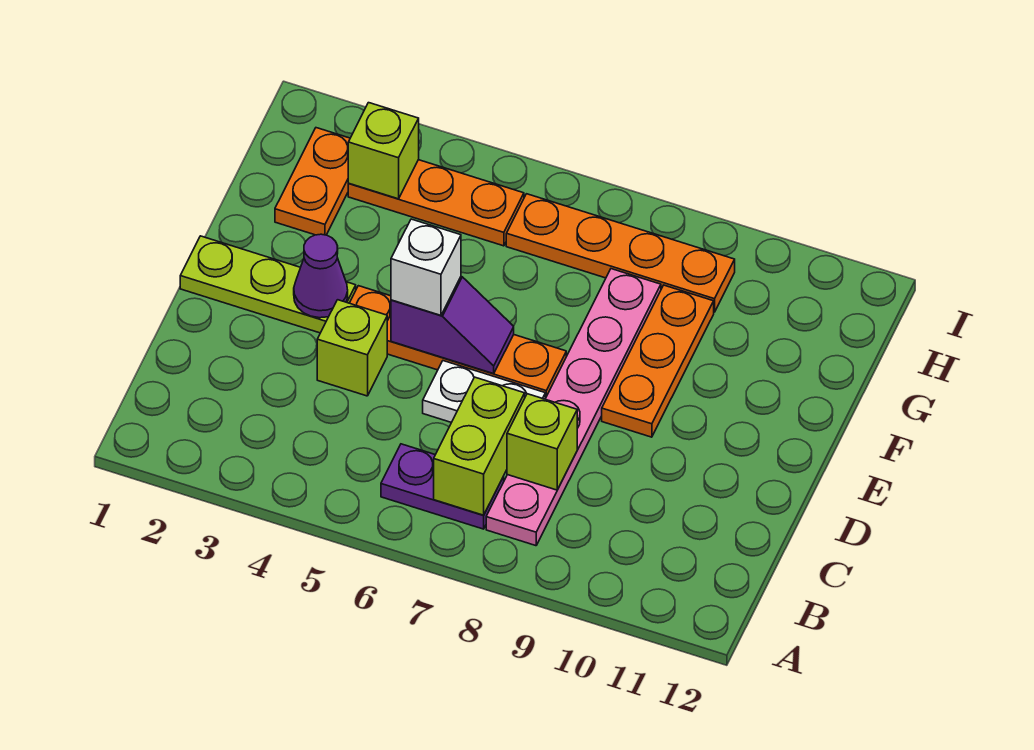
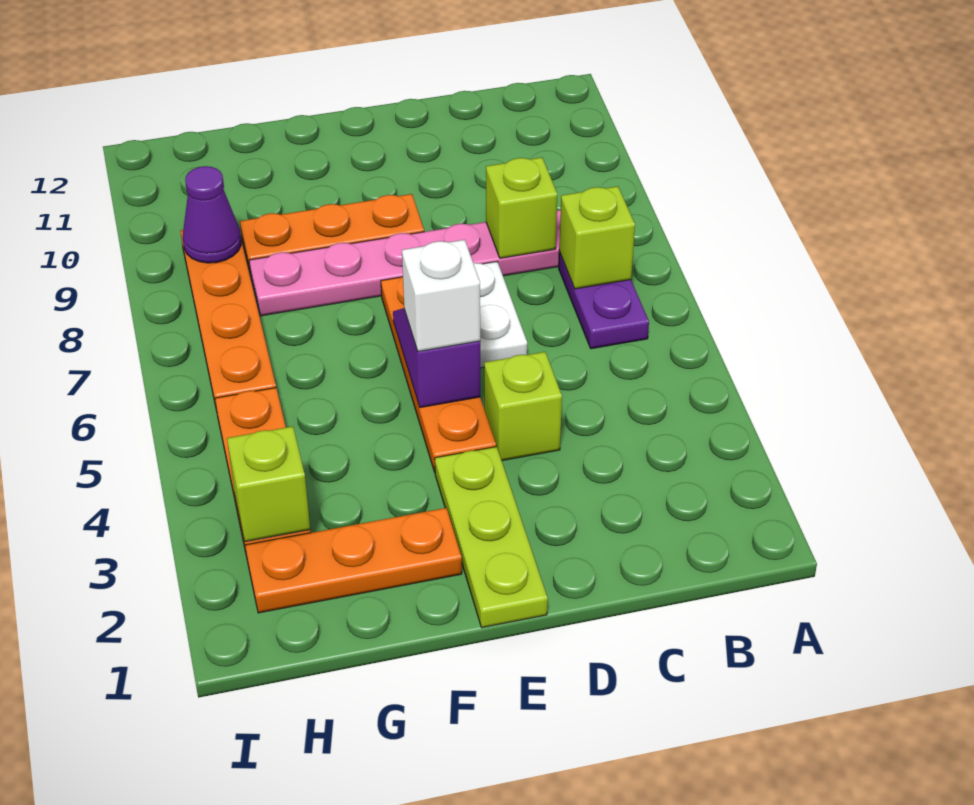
lime brick B7:C7 level 2 -> lime brick B7 level 2
purple cone E3 level 2 -> purple cone H9 level 2
orange plate G2:H2 level 1 -> orange plate F2:H2 level 1

